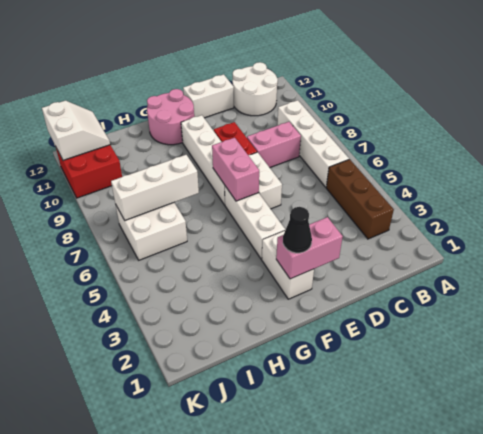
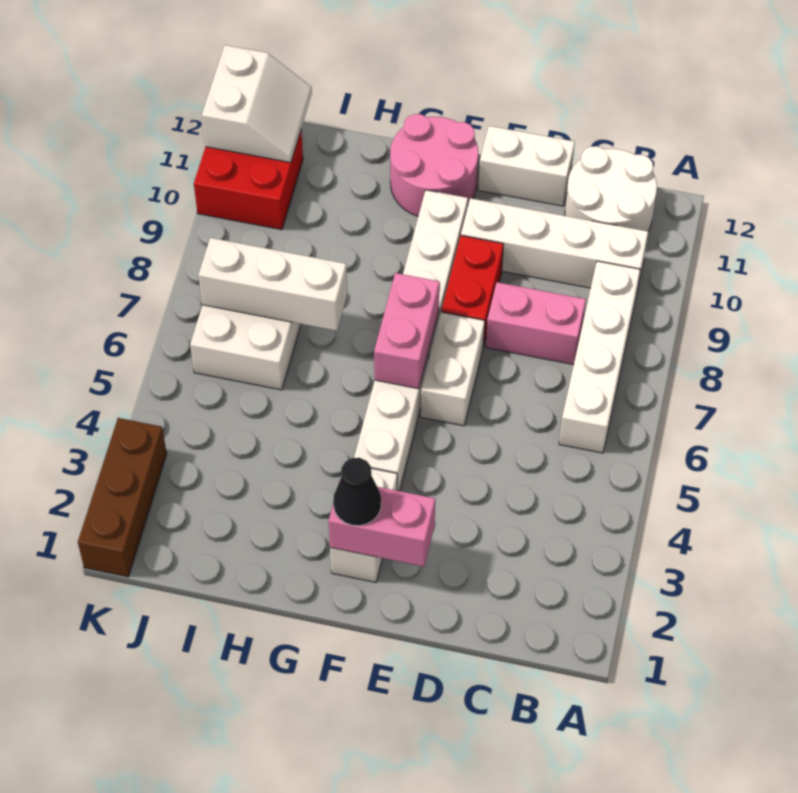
brown brick B3:B5 level 1 -> brown brick K1:K3 level 1
none -> white brick B10:E10 level 1

